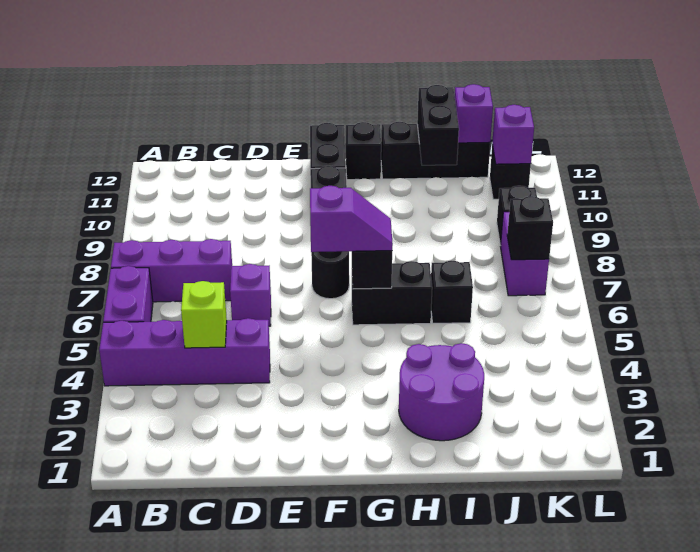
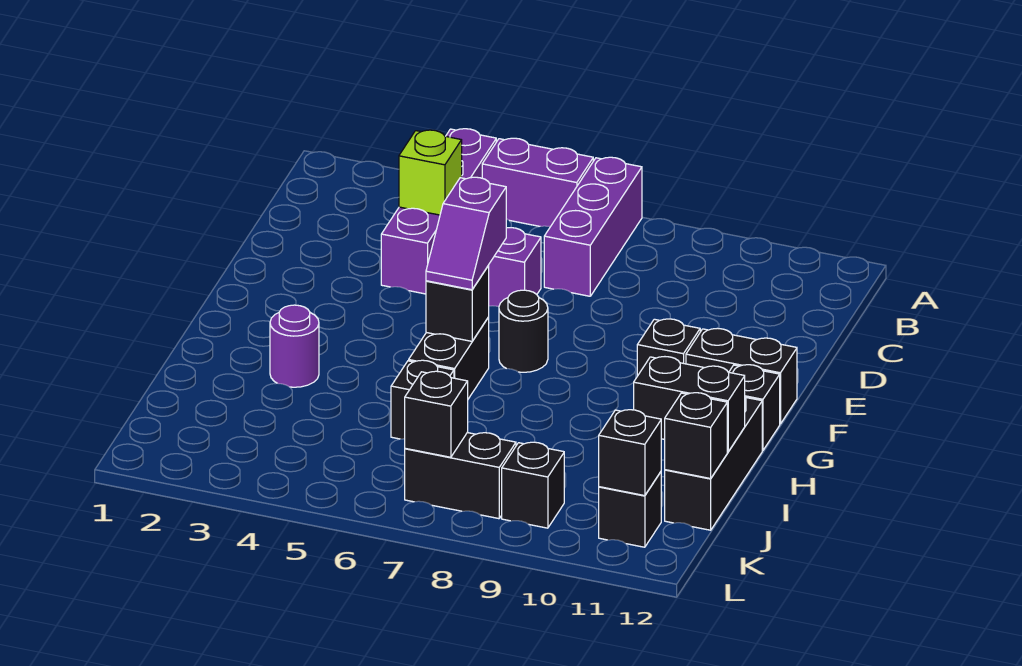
purple round brick H2:I3 level 1 -> purple round brick H3 level 1
purple brick J12 level 2 -> black brick J12 level 2
purple brick K7:K8 level 1 -> black brick K7:K8 level 1
purple brick K11 level 2 -> black brick K11 level 2

